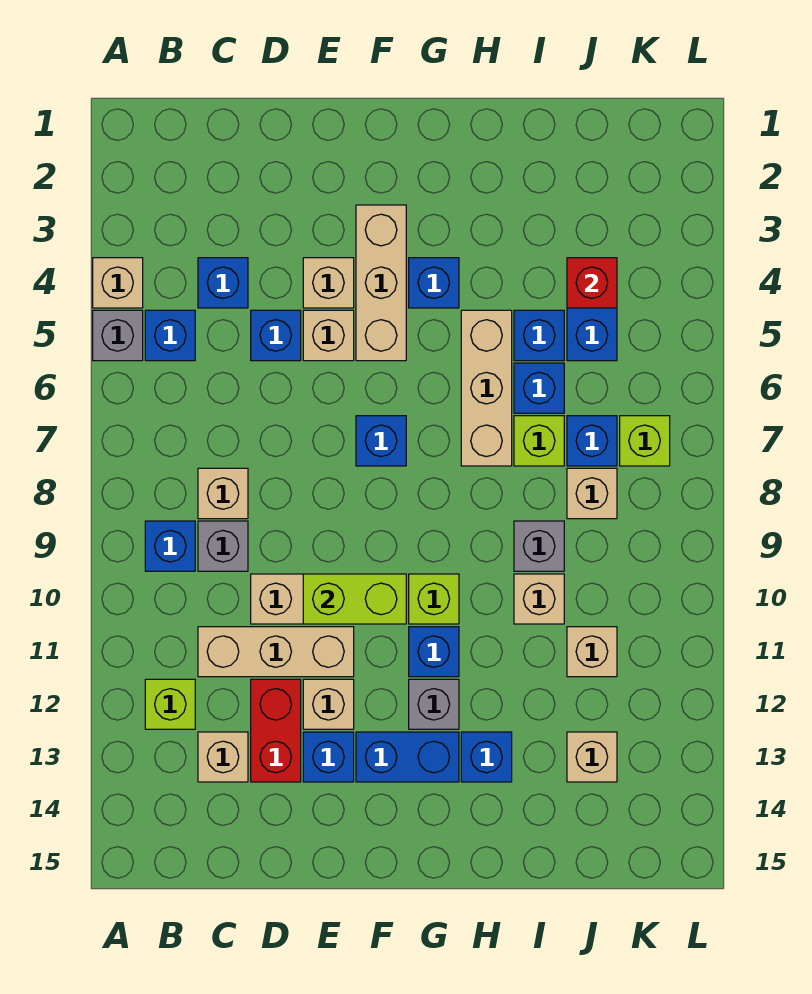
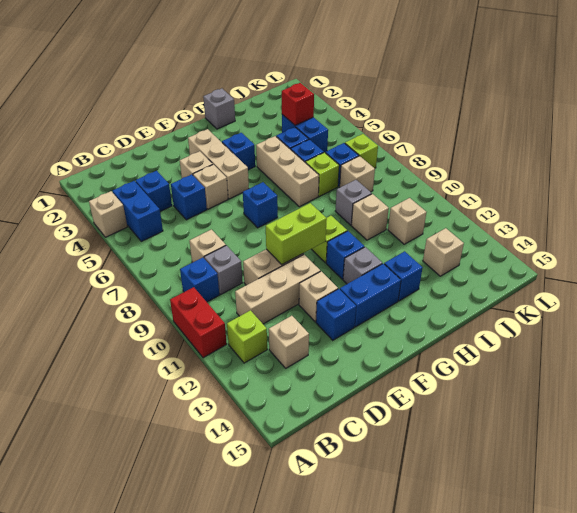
grey brick A5 level 1 -> grey brick H1 level 1
blue brick B5 level 1 -> blue brick B4:B5 level 1
red brick D12:D13 level 1 -> red brick A10:A11 level 1

